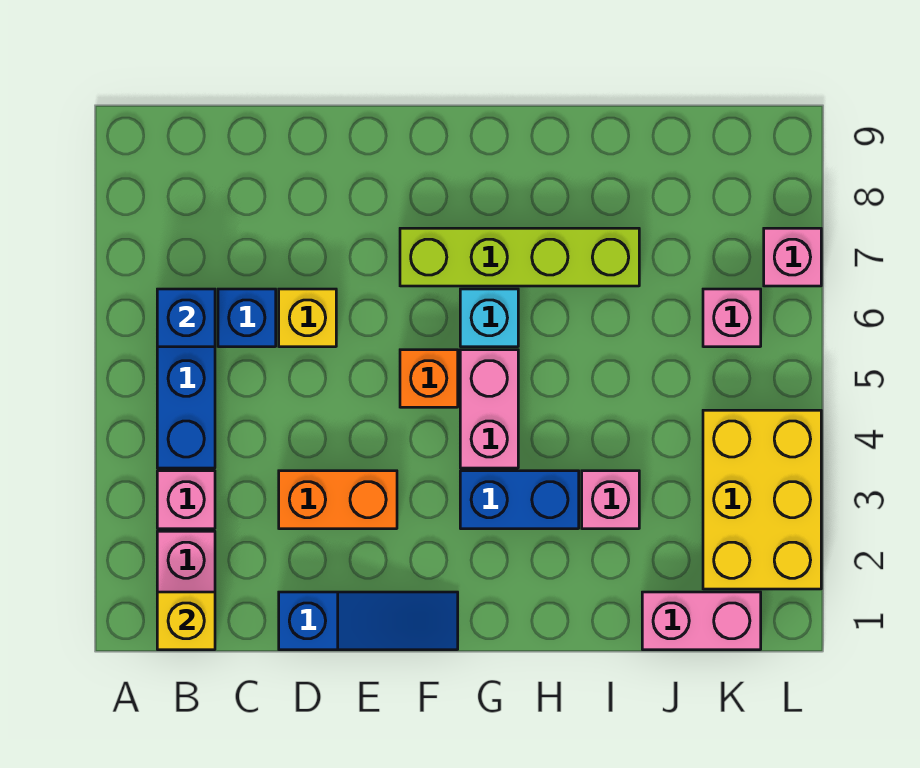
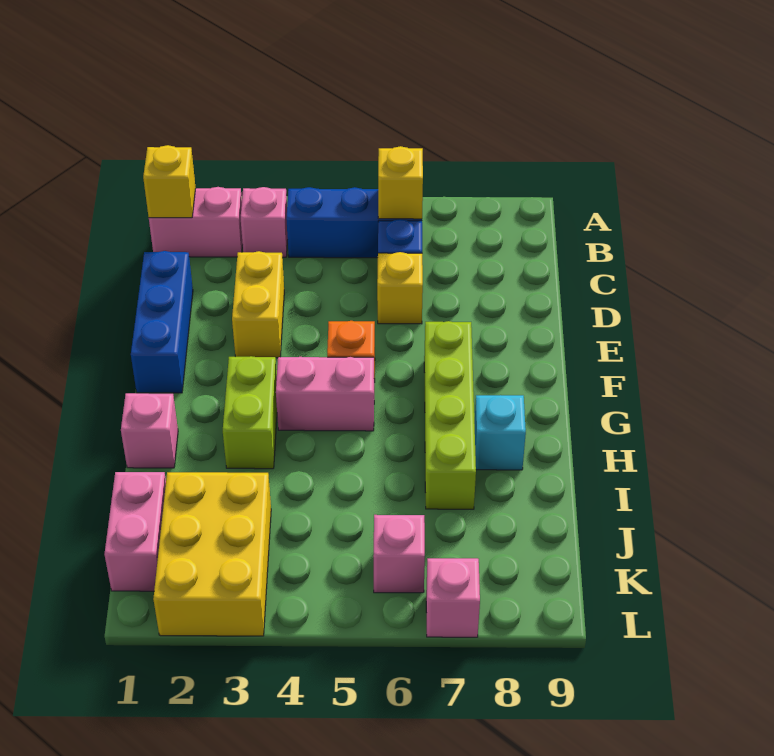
blue brick B6 level 2 -> yellow brick B6 level 2
blue slope D1:F1 level 1 top D -> blue brick D1:F1 level 1
orange brick D3:E3 level 1 -> yellow brick D3:E3 level 1
blue brick G3:H3 level 1 -> lime brick G3:H3 level 1
cyan brick G6 level 1 -> cyan brick H8 level 1
pink brick I3 level 1 -> pink brick H1 level 1
yellow brick K2:L4 level 1 -> yellow brick J2:L3 level 1

